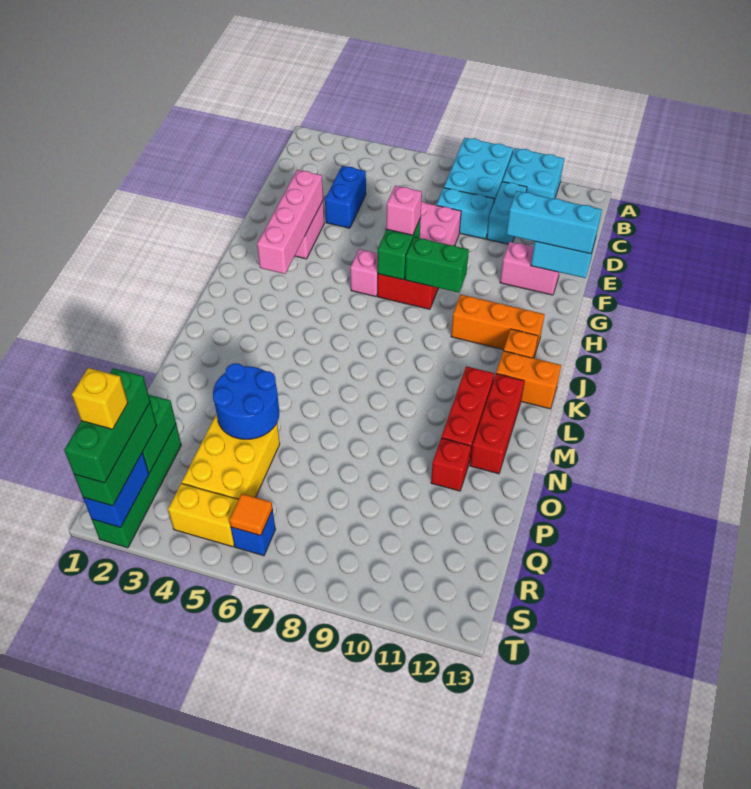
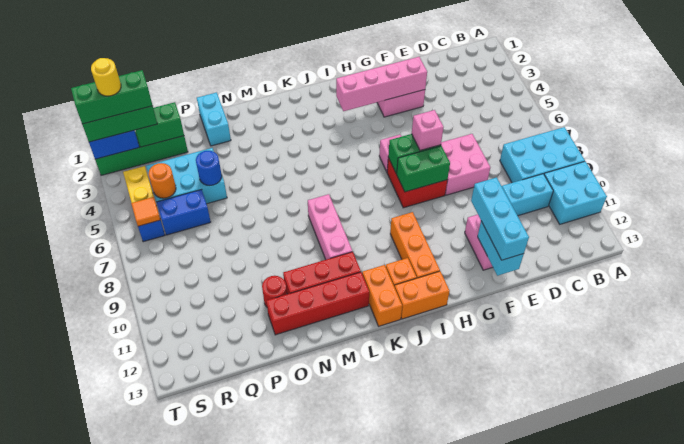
blue brick D4:E4 level 1 -> blue brick Q6:R6 level 1
cyan brick D8:D9 level 1 -> cyan brick O1:O2 level 1
green brick H8:H9 level 2 -> green brick G8:H8 level 2
none -> orange brick I13:J13 level 1
none -> pink brick L8:L10 level 1
red brick L12:N12 level 1 -> red brick L12:O12 level 1
blue round brick O4:P5 level 2 -> blue round brick P5 level 2
red brick O11 level 1 -> red round brick O11 level 1
yellow brick P4:R5 level 1 -> cyan brick P4:R5 level 1
none -> orange round brick R5 level 2
yellow brick S2 level 5 -> yellow round brick S2 level 5

